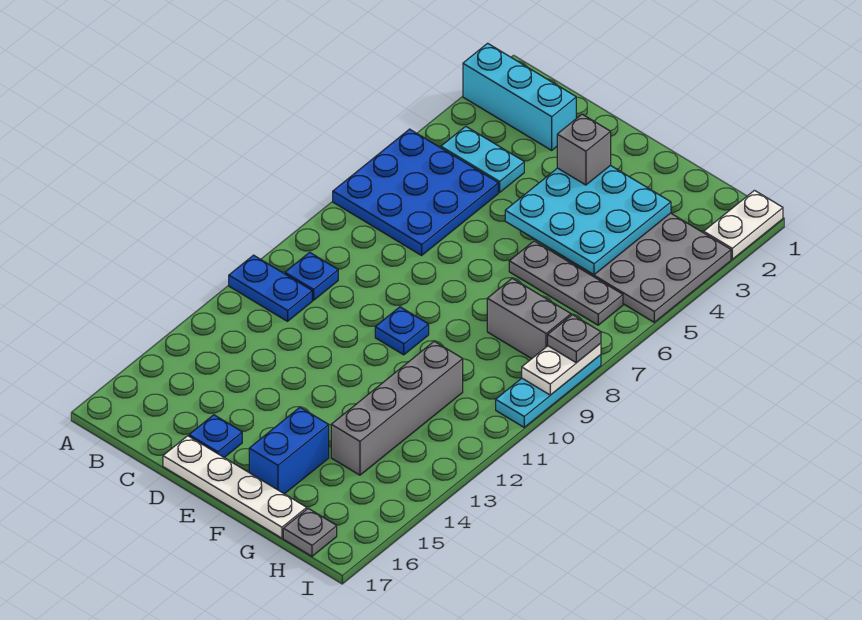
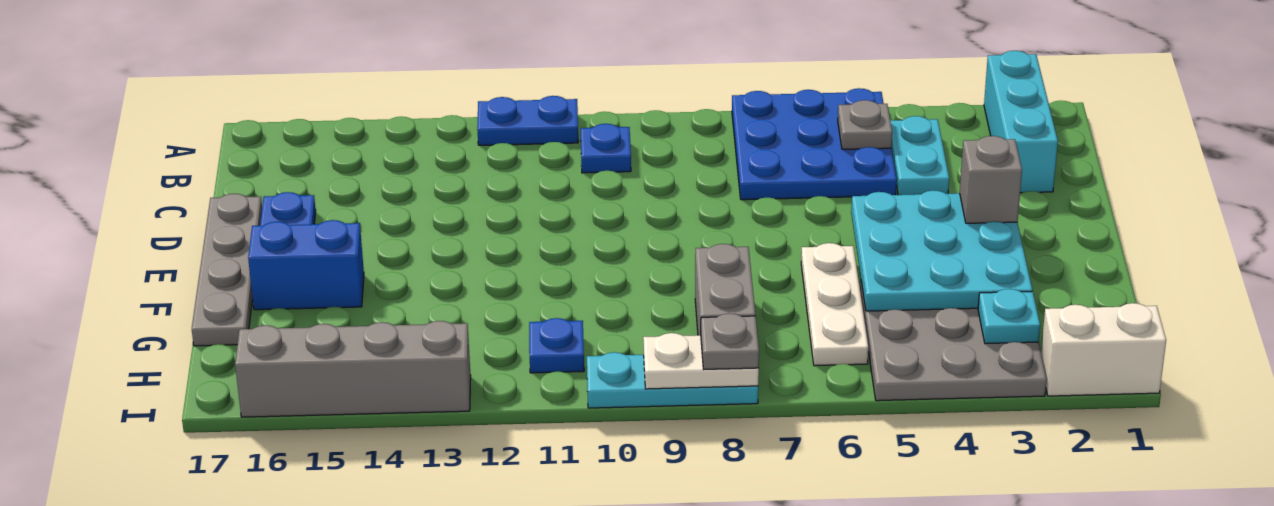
blue plate A11:B11 level 1 -> blue plate A11:A12 level 1
white plate D17:G17 level 1 -> grey plate D17:G17 level 1
blue plate E10 level 1 -> blue plate H11 level 1
grey plate F6:H6 level 1 -> white plate F6:H6 level 1
grey brick G11:G14 level 1 -> grey brick I13:I16 level 1
none -> cyan plate H3 level 2
grey plate H17 level 1 -> grey plate B5 level 2
white plate I1:I2 level 1 -> white brick I1:I2 level 1

